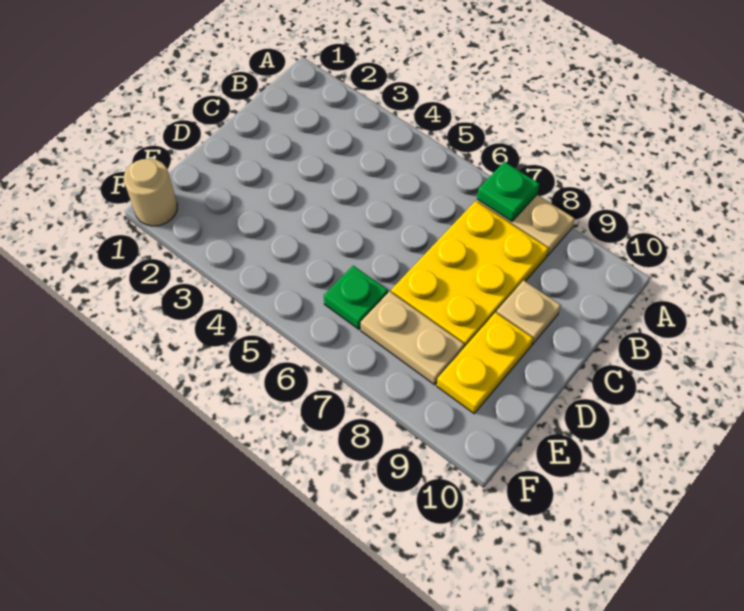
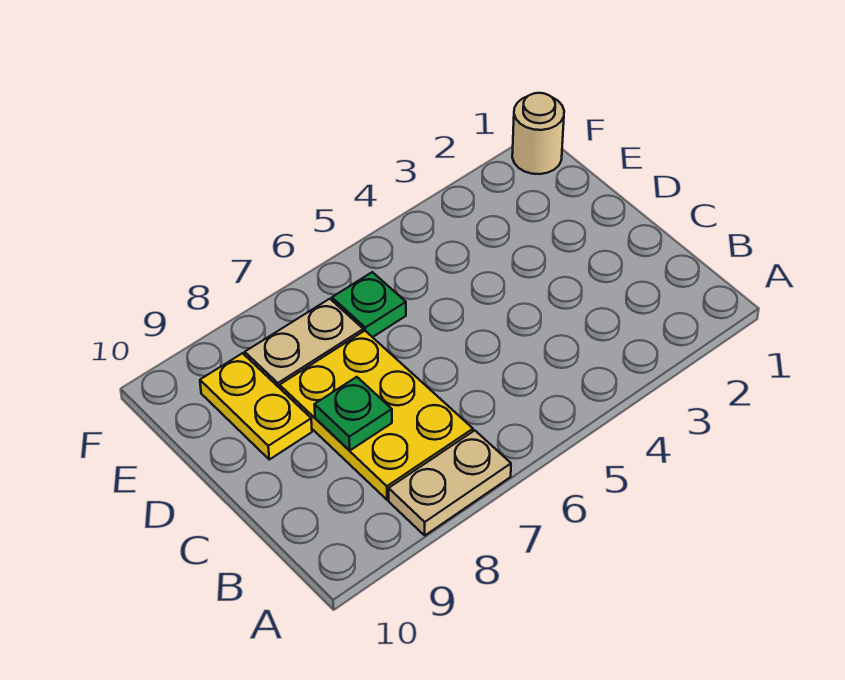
green plate A7 level 2 -> green plate C8 level 2
tan plate C9 level 1 -> none

